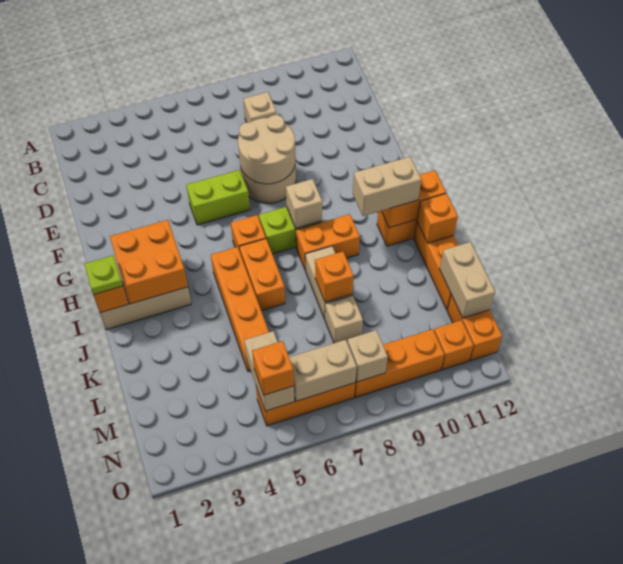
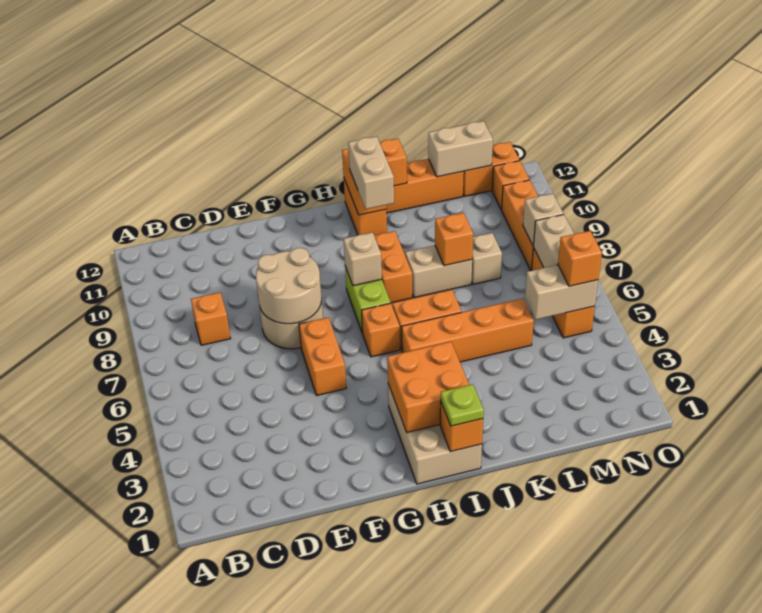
tan brick C8 level 1 -> orange brick C8 level 1
lime brick F5:F6 level 1 -> orange brick F5:F6 level 1

